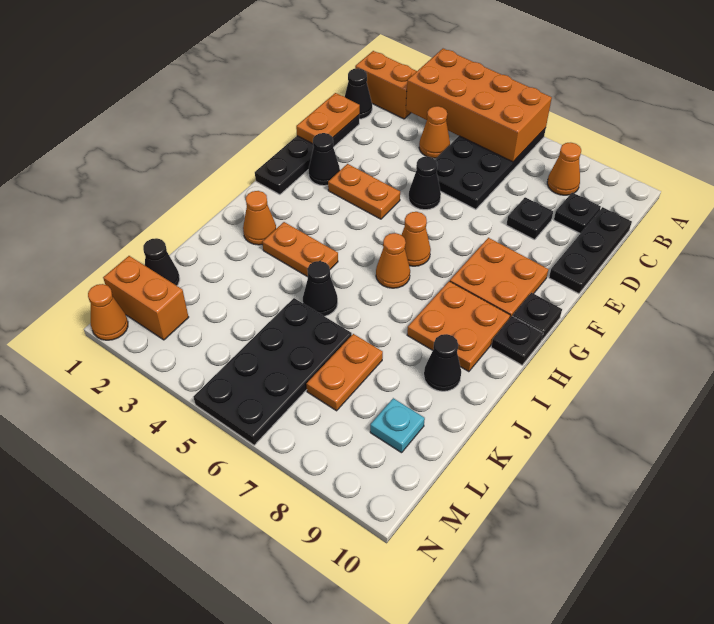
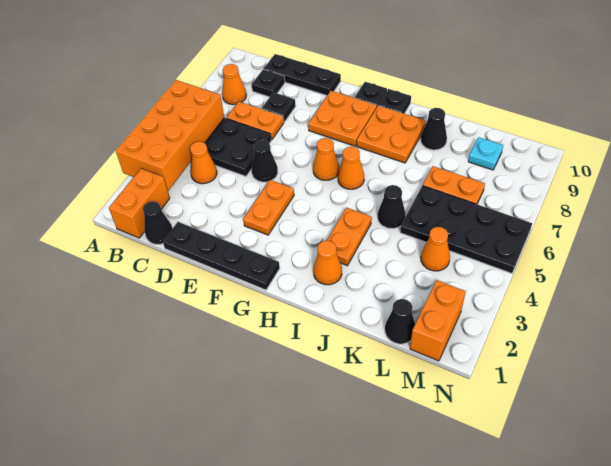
orange plate D1:E1 level 2 -> orange plate C7:D7 level 1
black cone F2 level 1 -> none
orange cone N1 level 1 -> orange cone L4 level 1

